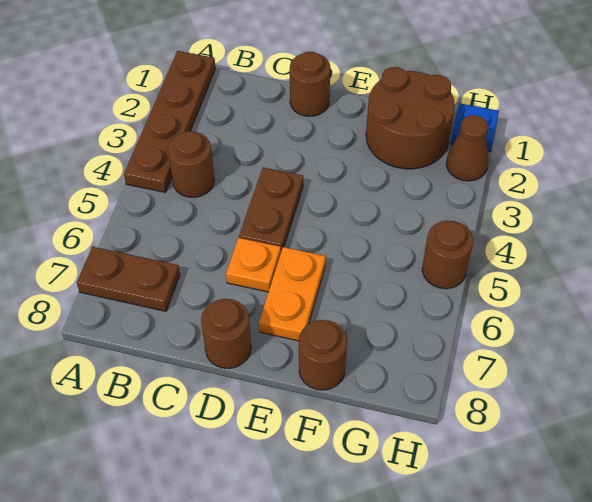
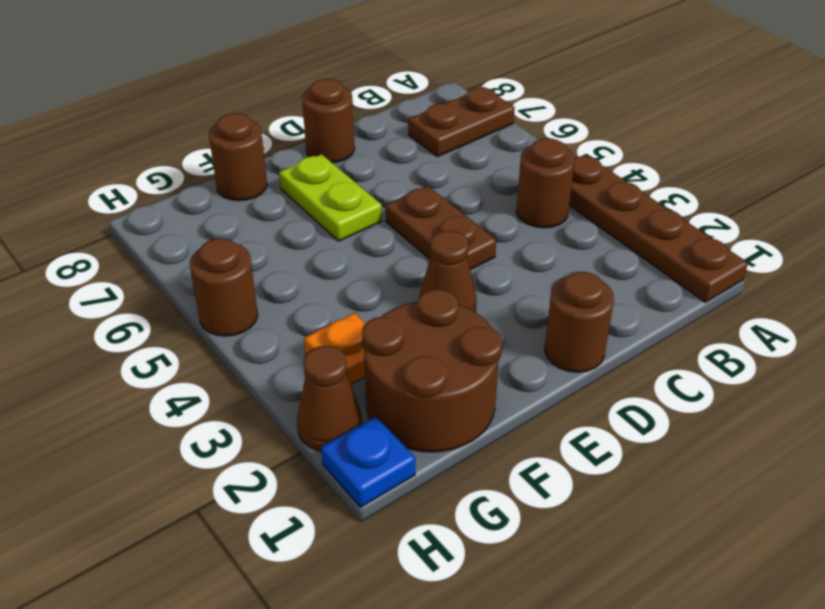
orange plate D6 level 1 -> orange plate G3 level 1
none -> brown cone E3 level 1
orange plate E6:E7 level 1 -> lime plate E6:E7 level 1

